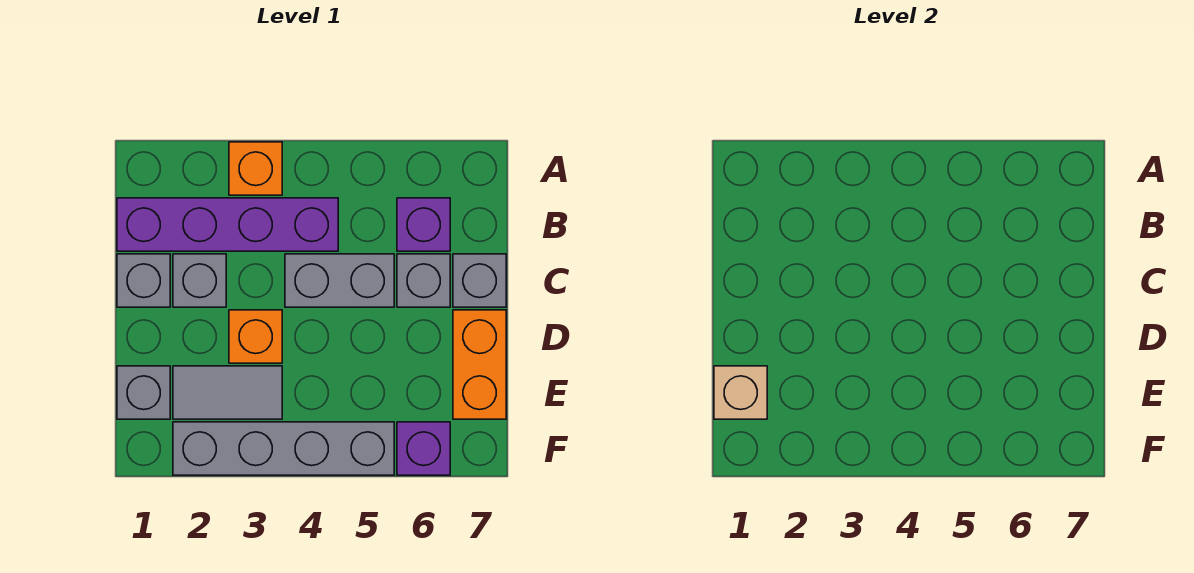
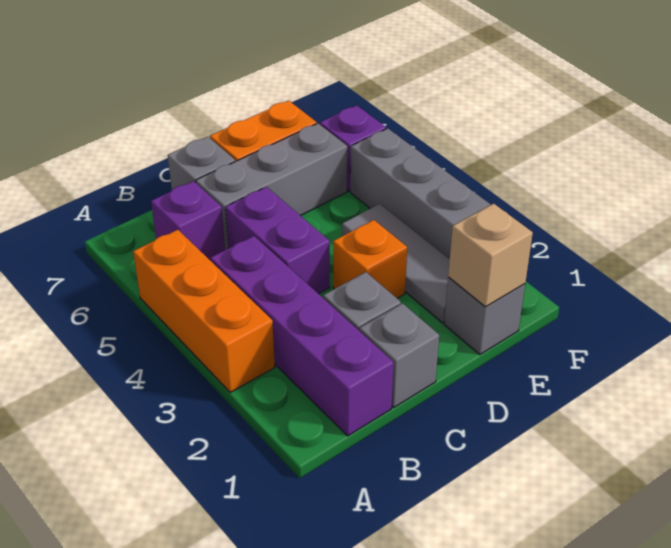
orange brick A3 level 1 -> orange brick A3:A5 level 1
grey brick C4:C5 level 1 -> purple brick C4:C5 level 1
grey brick C6 level 1 -> grey brick C6:E6 level 1
grey tile E2:E3 level 1 -> grey tile E2:E4 level 1

